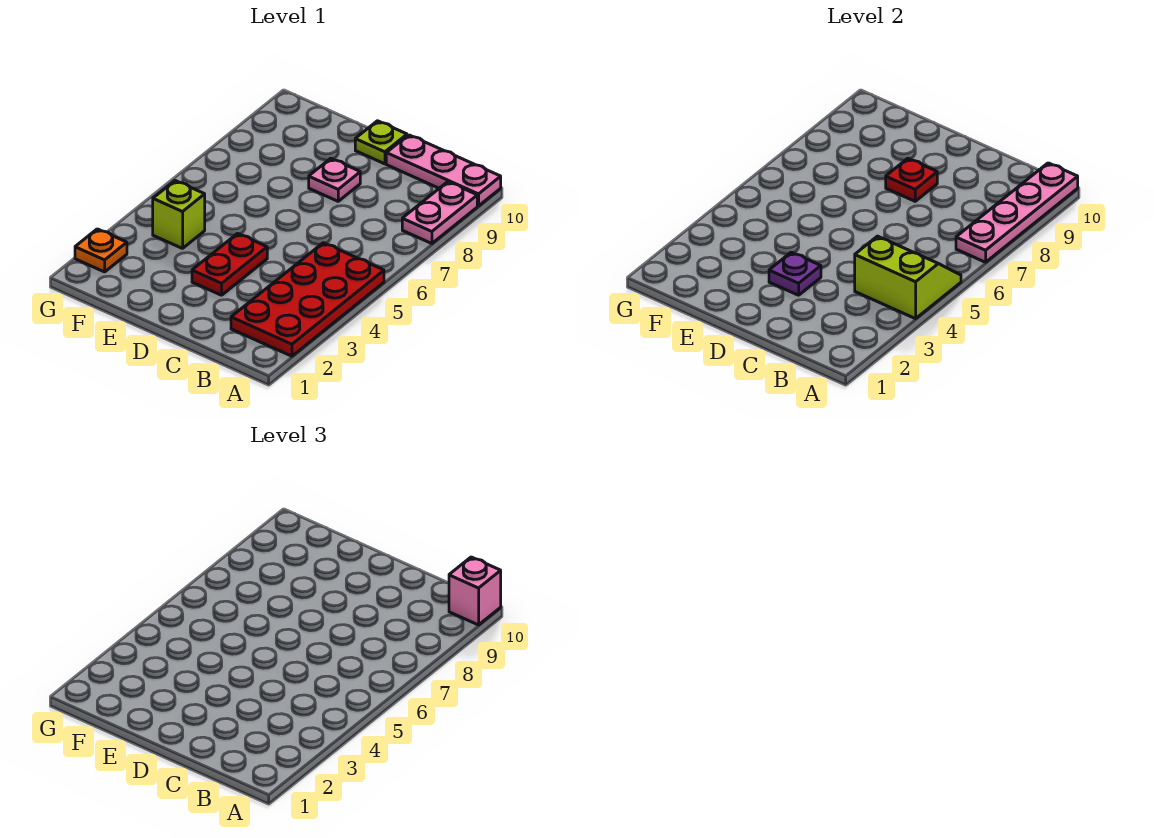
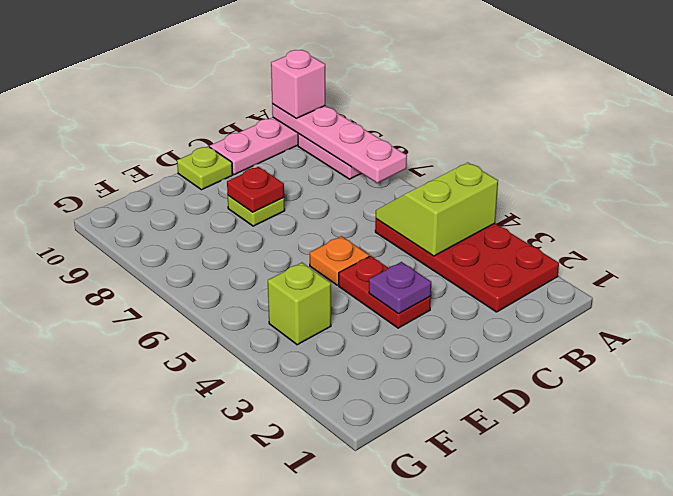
pink plate D8 level 1 -> lime plate D8 level 1
orange plate G2 level 1 -> orange plate D5 level 1

